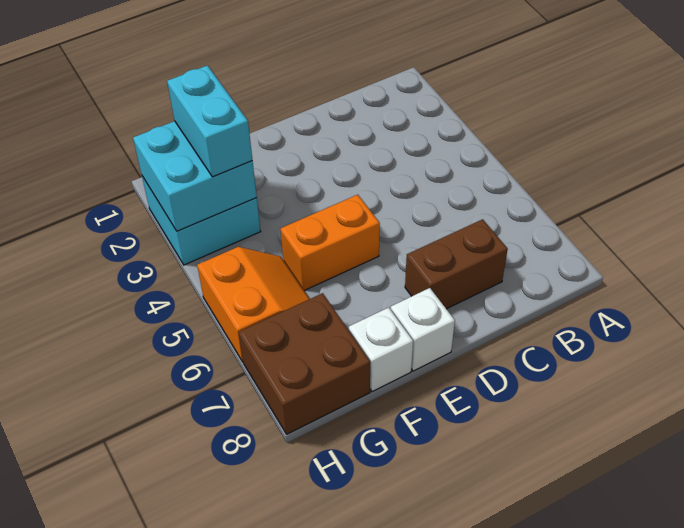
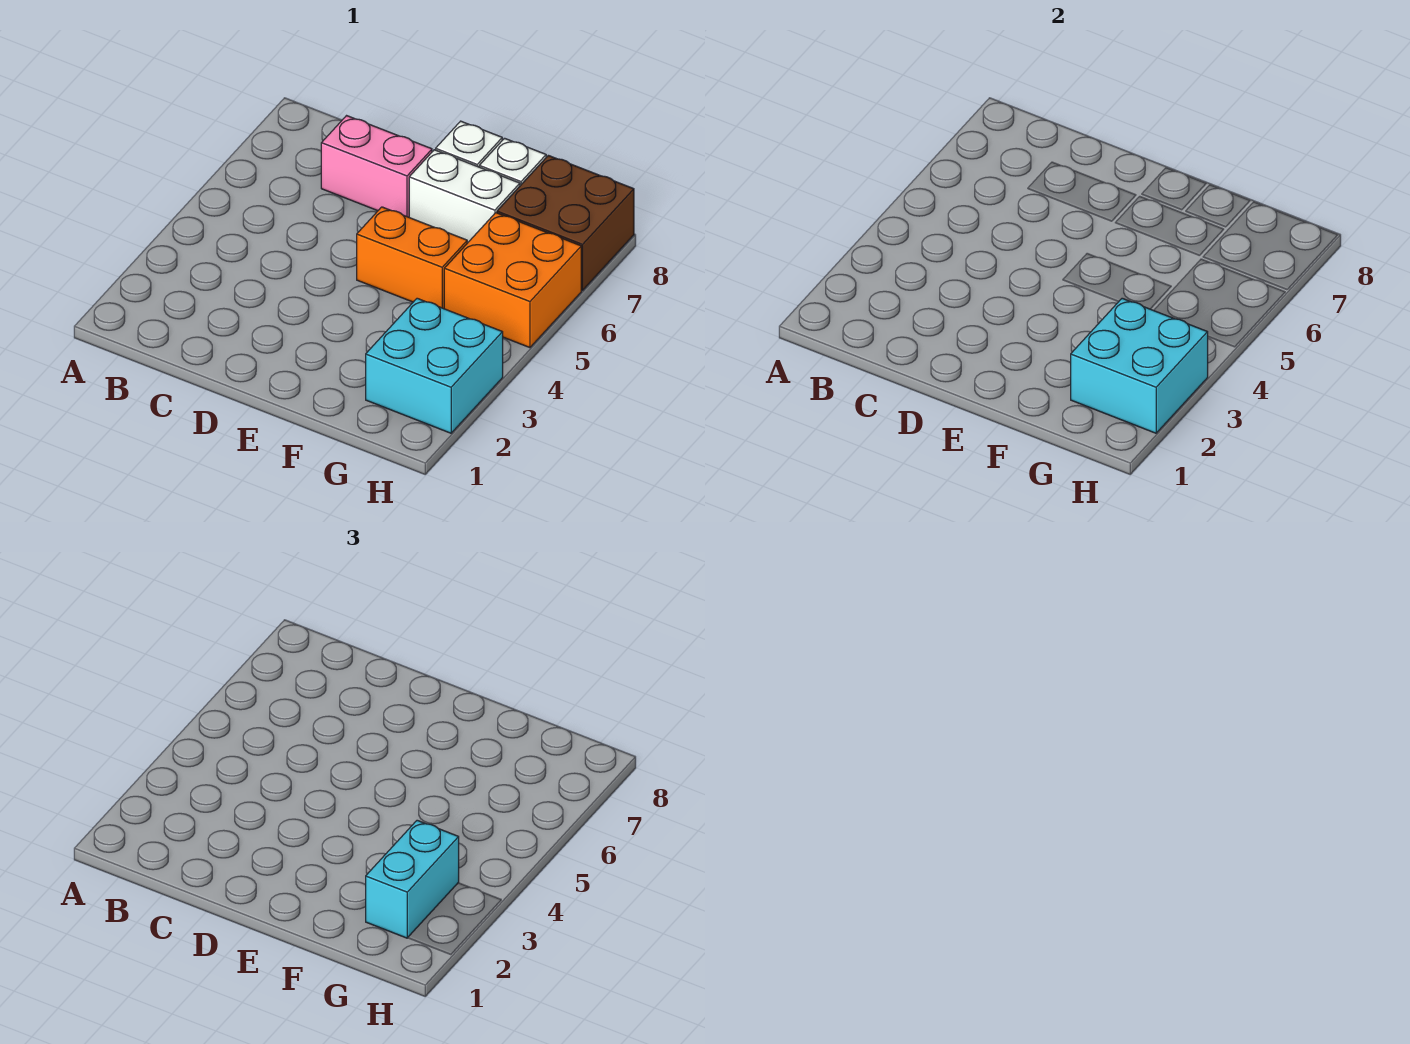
brown brick C7:D7 level 1 -> pink brick C7:D7 level 1
none -> white brick E7:F7 level 1
orange slope G5:H6 level 1 top H -> orange brick G5:H6 level 1

